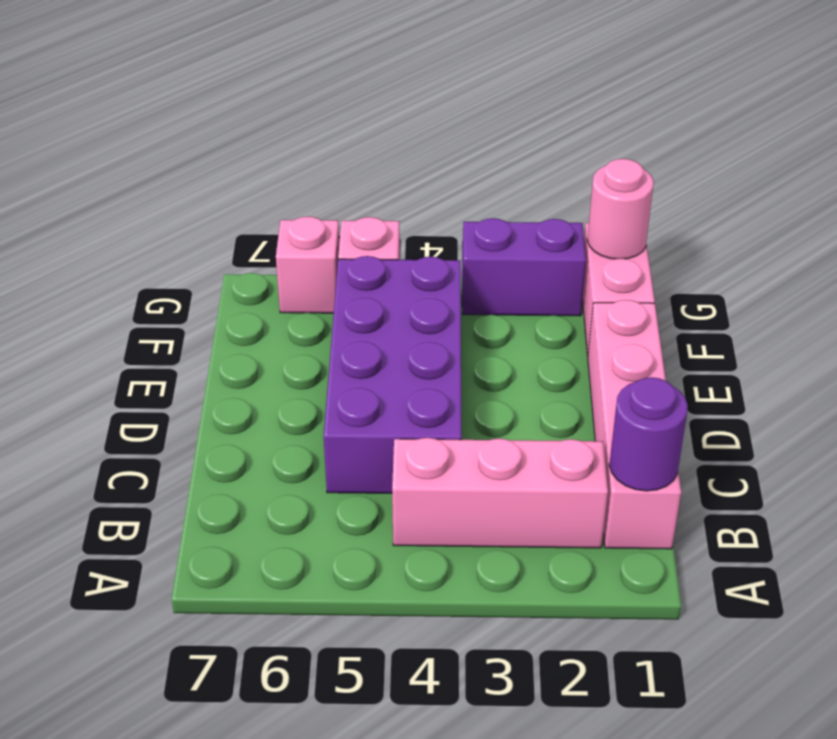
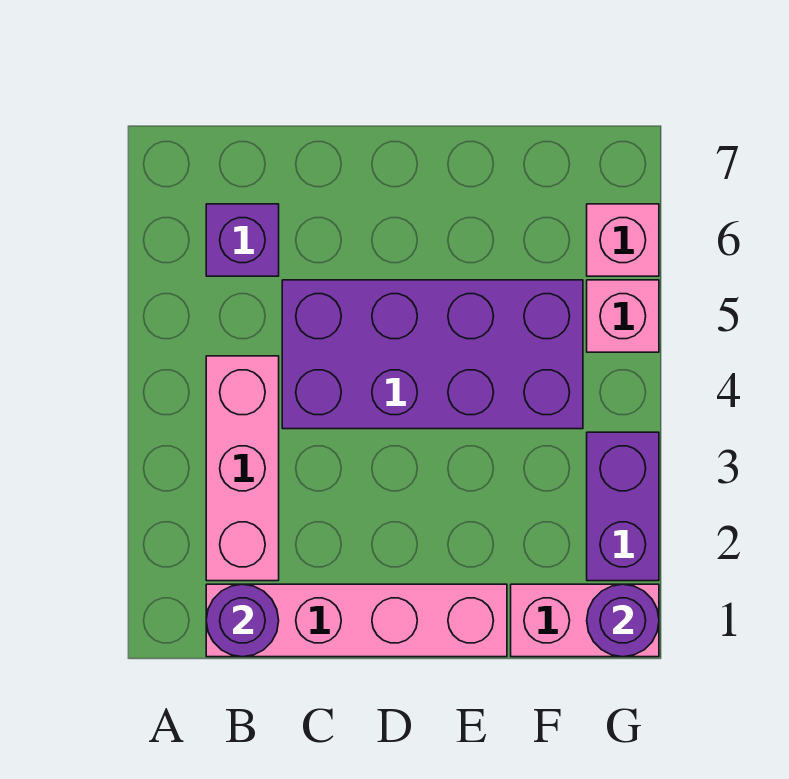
none -> purple brick B6 level 1
pink round brick G1 level 2 -> purple round brick G1 level 2

